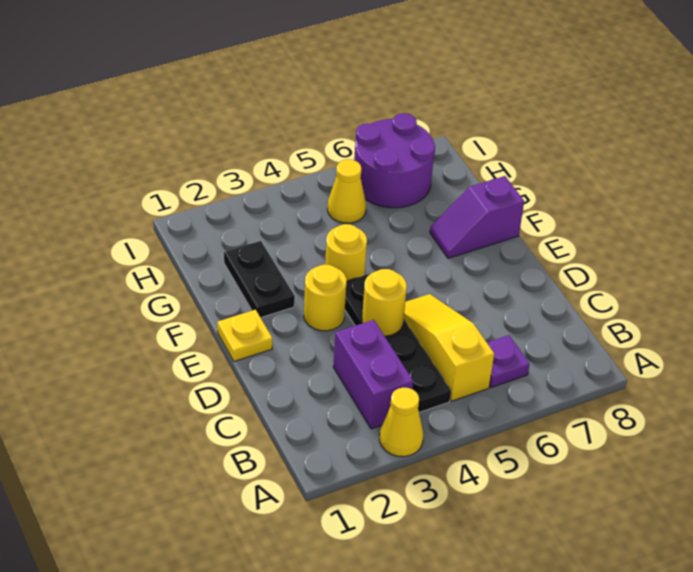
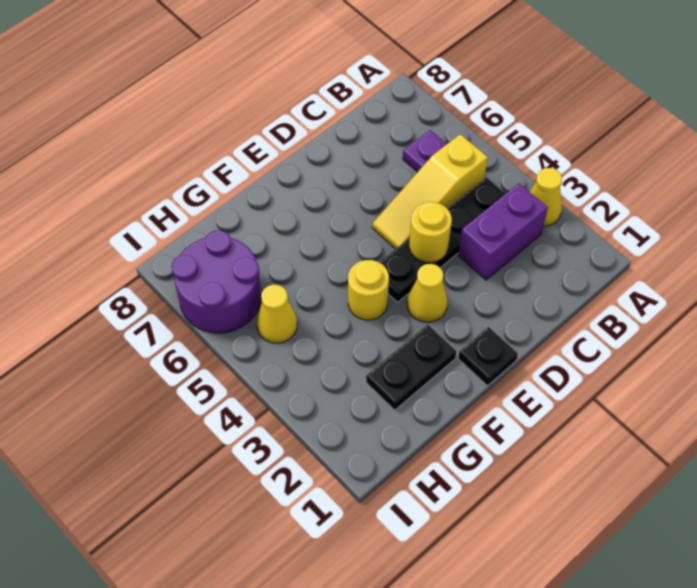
yellow plate E1 level 1 -> black plate E1 level 1
yellow round brick E3 level 1 -> yellow cone E3 level 1
purple slope F7:F8 level 1 top 8 -> none

